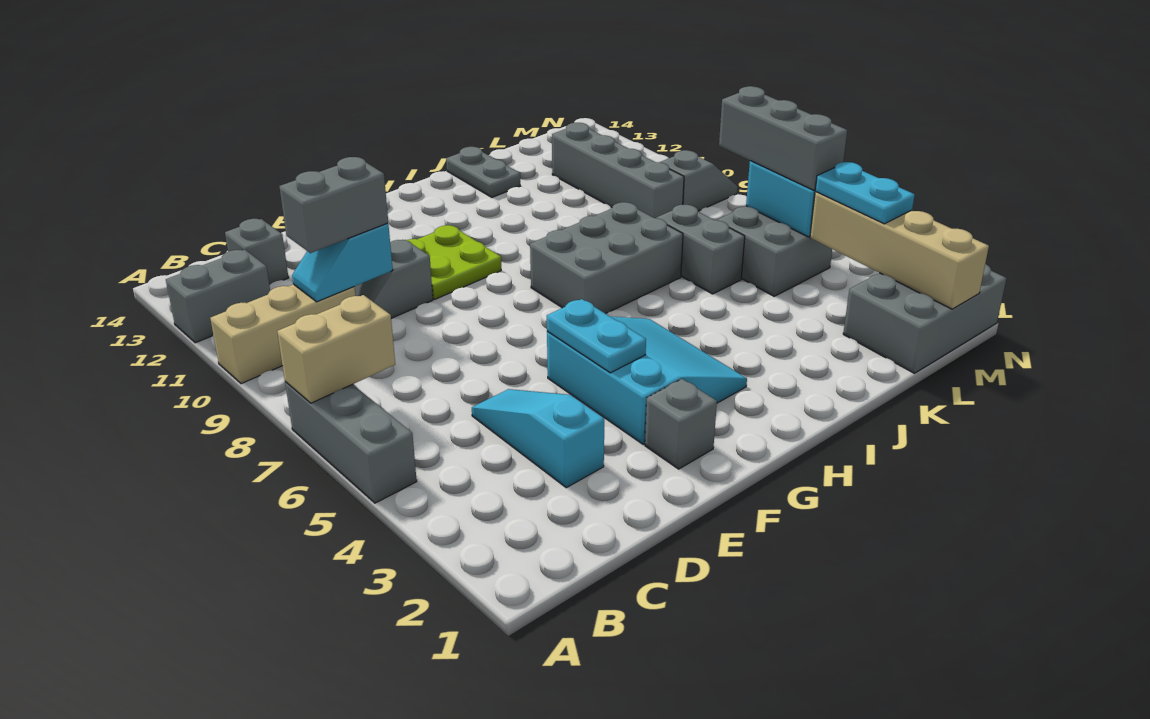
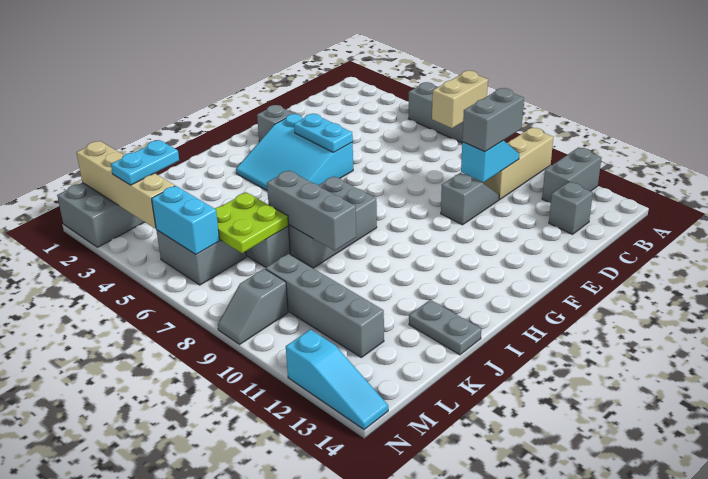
cyan slope D3:D5 level 1 top 3 -> cyan slope N12:N14 level 1 top 12
lime plate F10:G11 level 1 -> lime plate K6:L7 level 2
cyan plate M3:M4 level 3 -> cyan plate L3:M3 level 3
grey brick M5:M7 level 3 -> grey brick J7:J9 level 2

